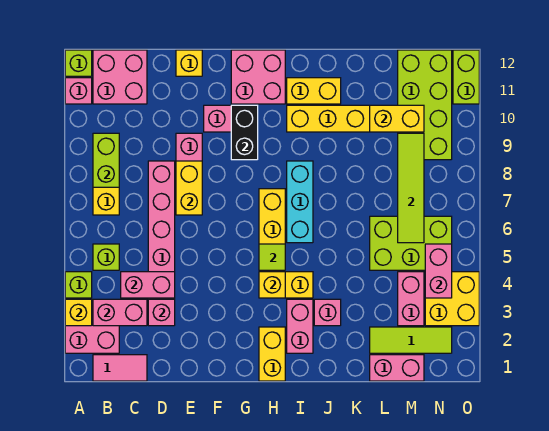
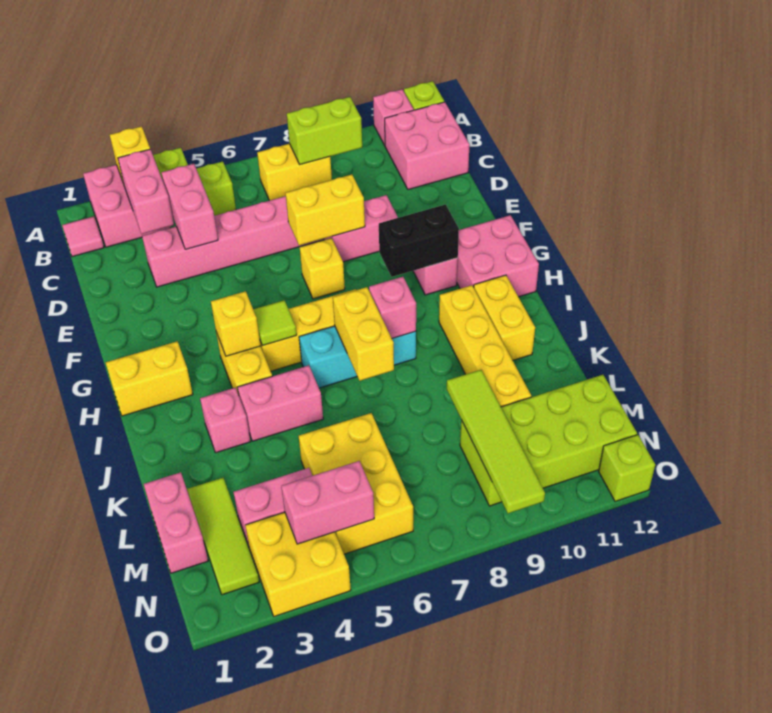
pink tile B1:C1 level 1 -> pink tile B1 level 1
pink brick D3 level 2 -> pink brick I8 level 2
yellow brick E12 level 1 -> yellow brick F7 level 1
pink brick I2:I3 level 1 -> pink brick J4:J5 level 1
lime brick L5:N6 level 1 -> yellow brick L5:N6 level 1
yellow brick L10:M10 level 2 -> yellow brick I7:J7 level 2
lime tile M6:M9 level 2 -> lime tile L9:O9 level 2
lime brick O11:O12 level 1 -> lime brick O12 level 1

